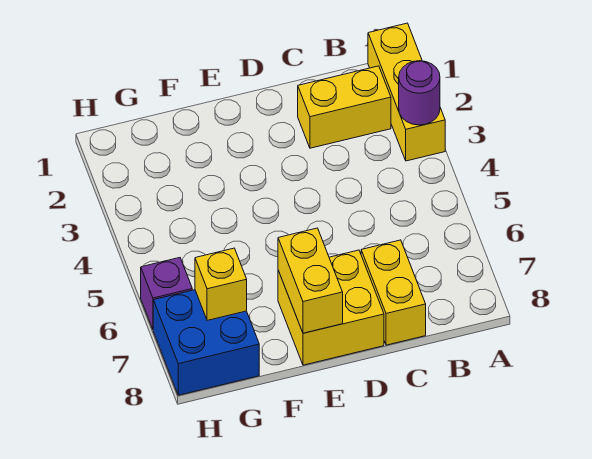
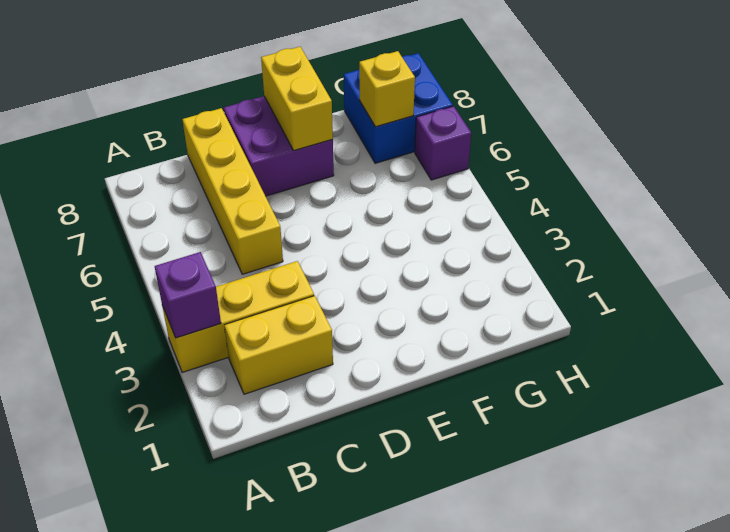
yellow brick A1:A3 level 1 -> yellow brick A3:C3 level 1
purple round brick A3 level 2 -> purple brick A3 level 2
yellow brick C7:C8 level 1 -> yellow brick C5:C8 level 1
yellow brick D7:E8 level 1 -> purple brick D7:E8 level 1

